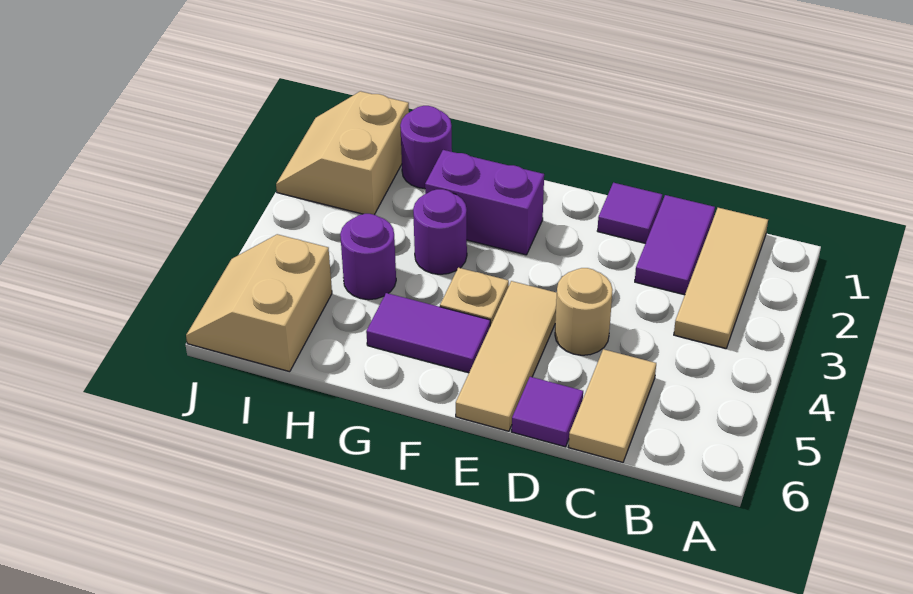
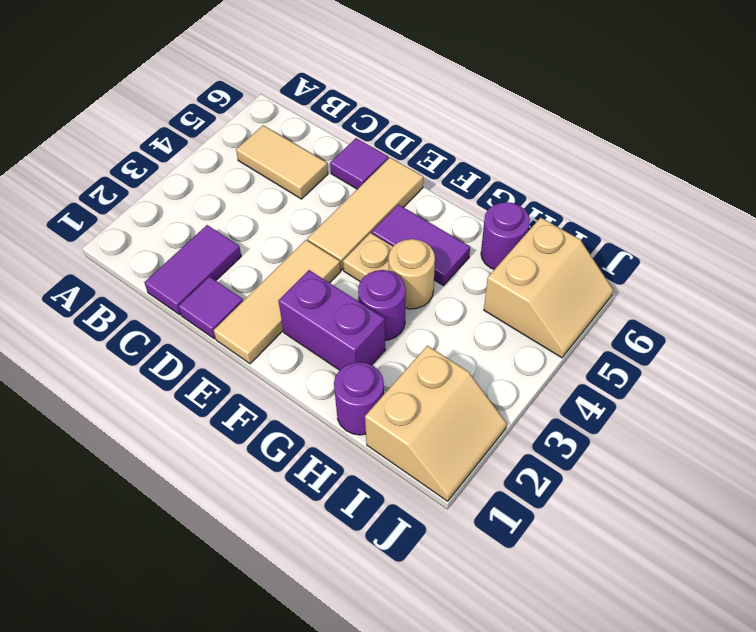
tan tile B1:B3 level 1 -> tan tile E1:E3 level 1
tan tile C5:C6 level 1 -> tan tile B5:C5 level 1
tan round brick D4 level 1 -> tan round brick G4 level 1
purple round brick H4 level 1 -> purple round brick H6 level 1

